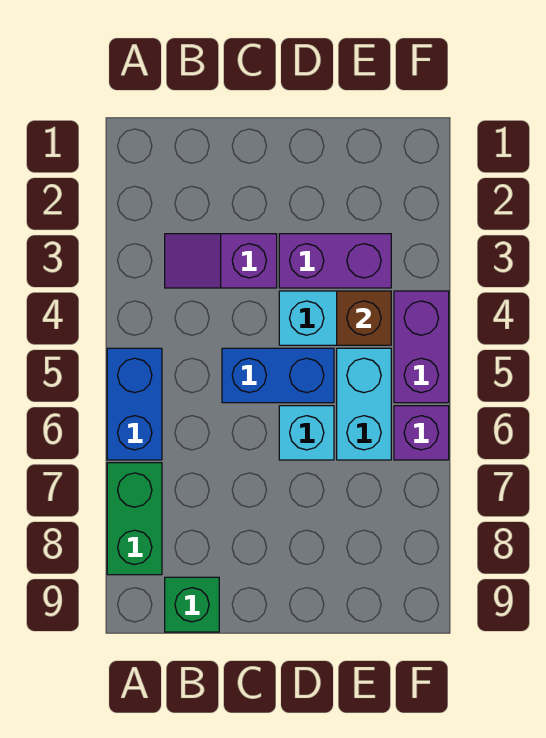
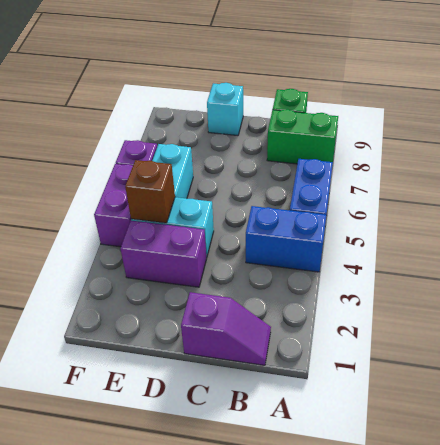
green brick A7:A8 level 1 -> green brick A8:B8 level 1
purple slope B3:C3 level 1 top C -> purple slope B1:C1 level 1 top C
blue brick C5:D5 level 1 -> blue brick A4:B4 level 1
cyan brick D6 level 1 -> cyan brick D9 level 1

